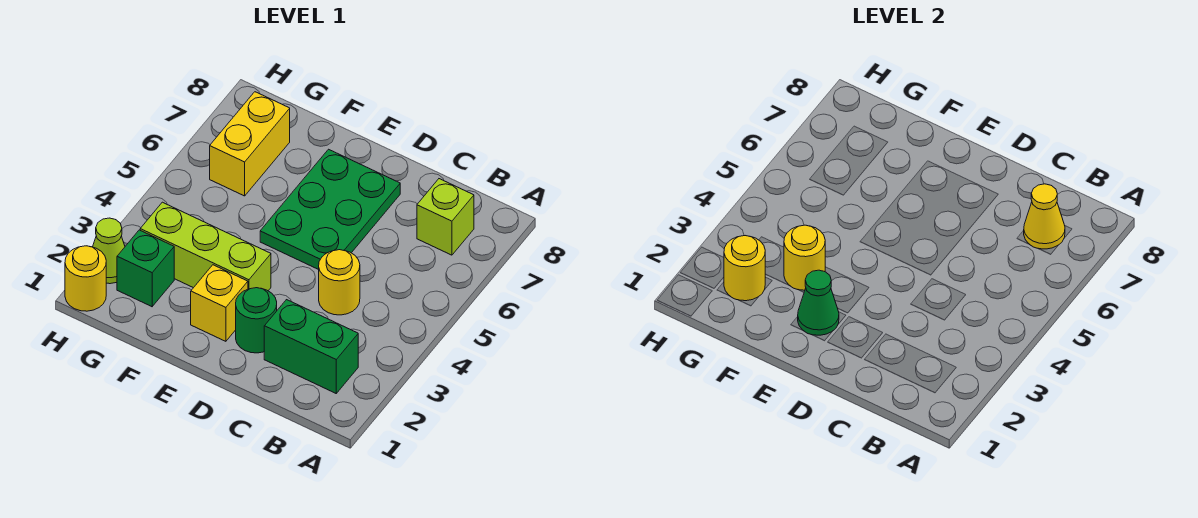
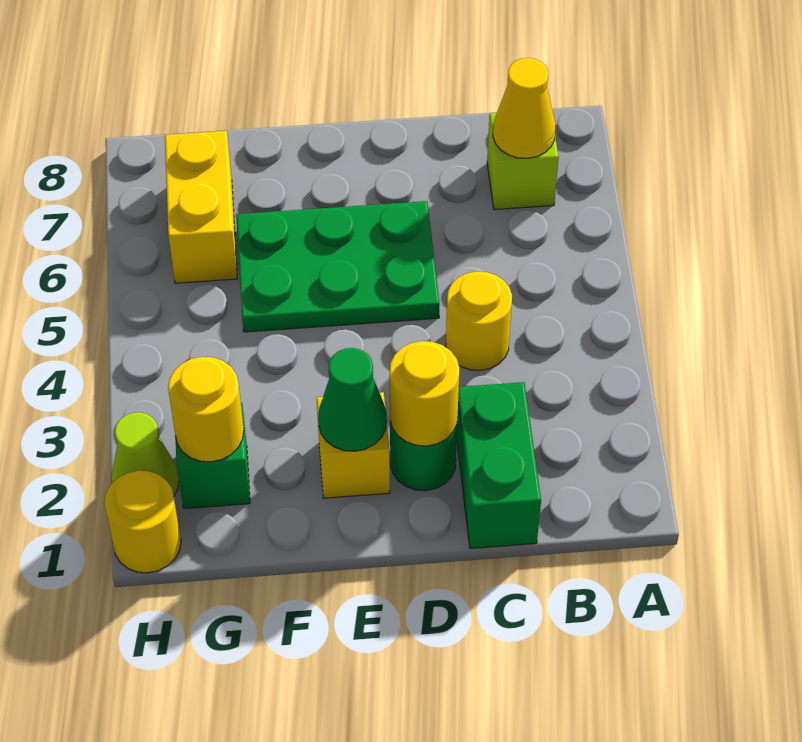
green brick B2:C2 level 1 -> green brick C1:C2 level 1
green plate D5:E7 level 1 -> green plate D5:F6 level 1
lime brick E3:G3 level 1 -> none
yellow round brick F3 level 2 -> yellow round brick D2 level 2

